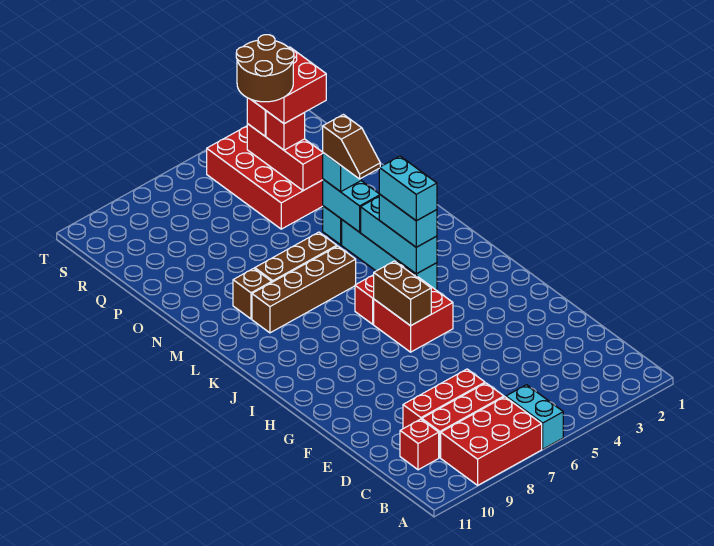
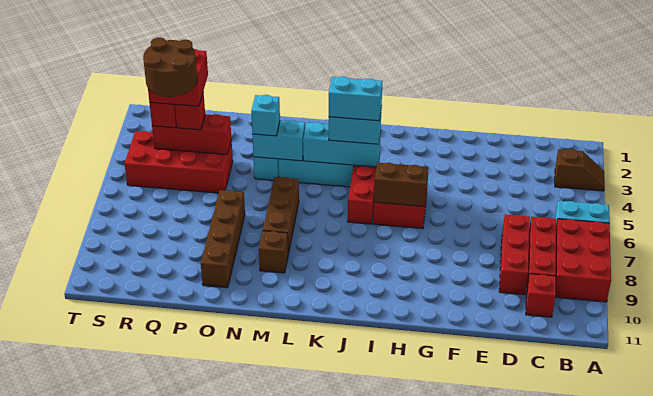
brown brick L6:L9 level 1 -> brown brick O7:O10 level 1
brown slope M4:N4 level 4 top N -> brown slope A3:B3 level 1 top B

